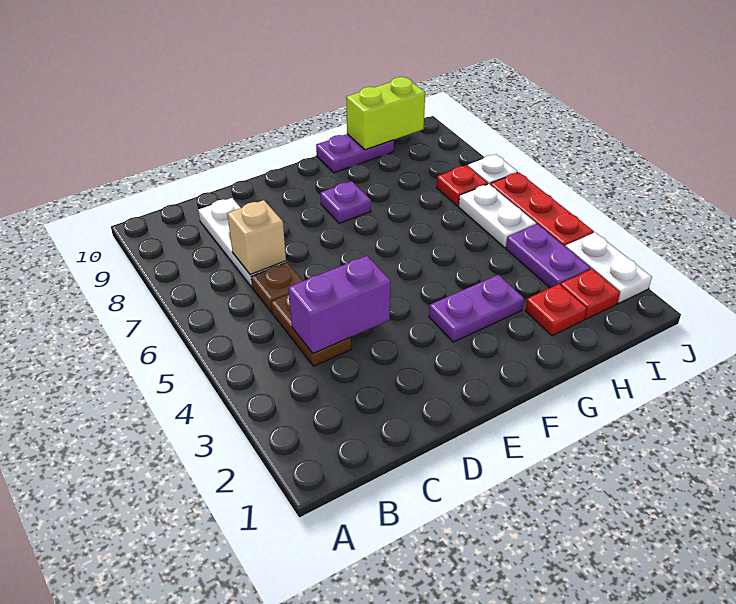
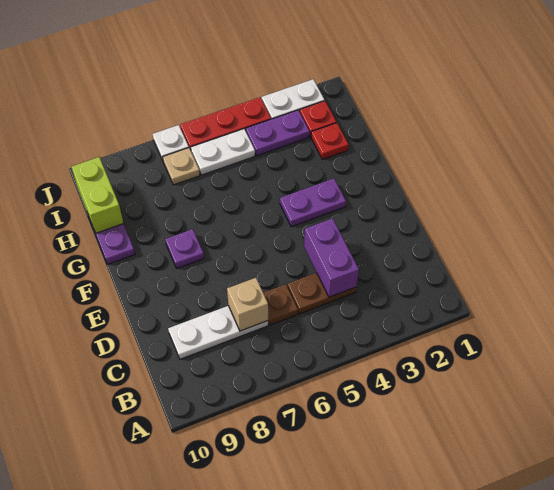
purple plate F3:G3 level 1 -> purple plate F3:F4 level 1
red plate I7 level 1 -> tan plate I7 level 1

